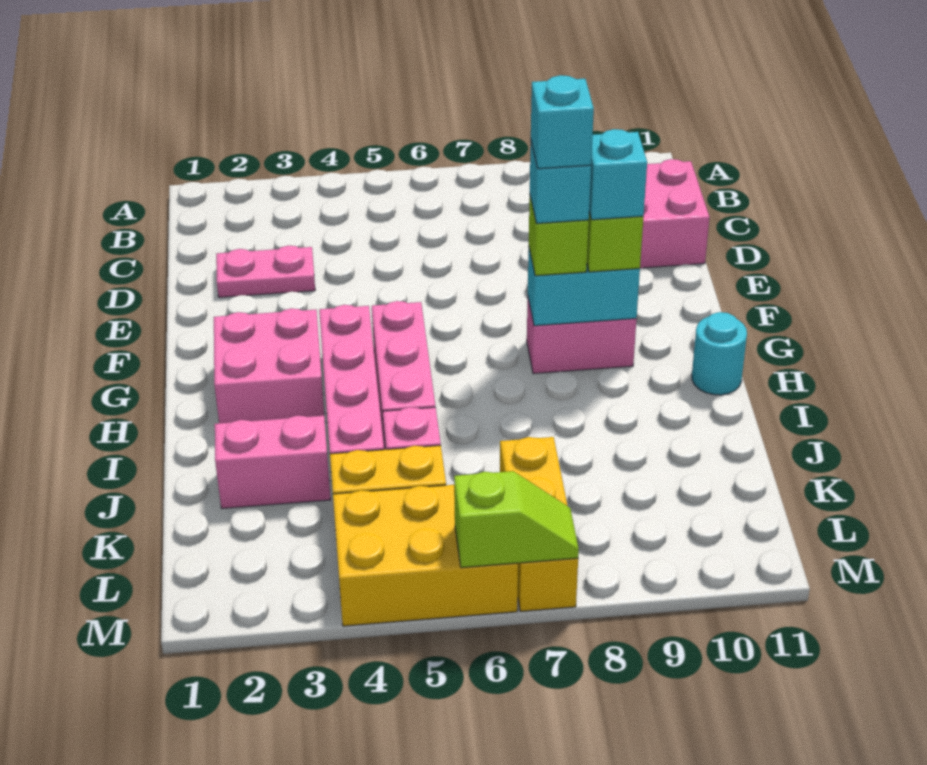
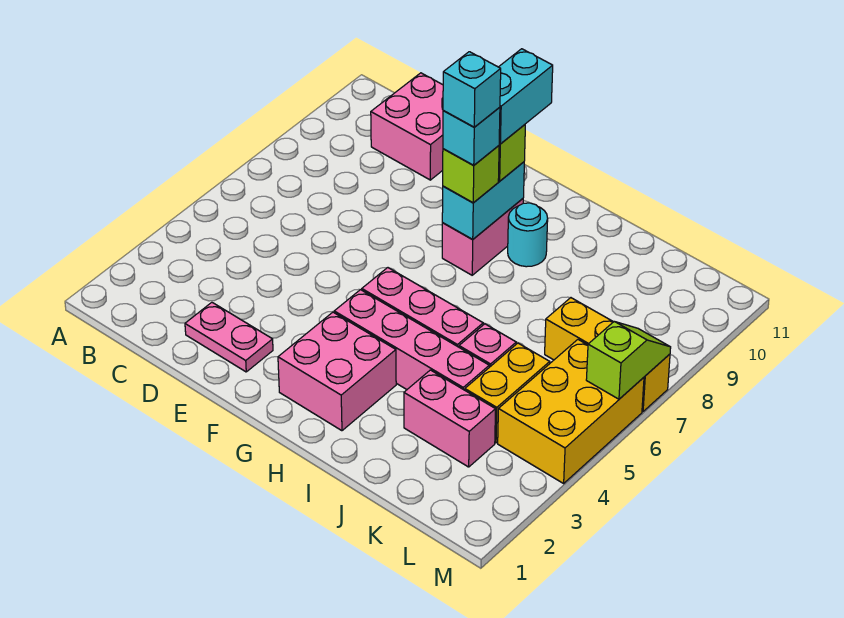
pink plate D2:D3 level 1 -> pink plate D2:E2 level 1
cyan brick G9 level 4 -> cyan brick G9:G10 level 4
cyan round brick H11 level 1 -> cyan round brick H9 level 1
pink brick J2:J3 level 1 -> pink brick J3:K3 level 1

